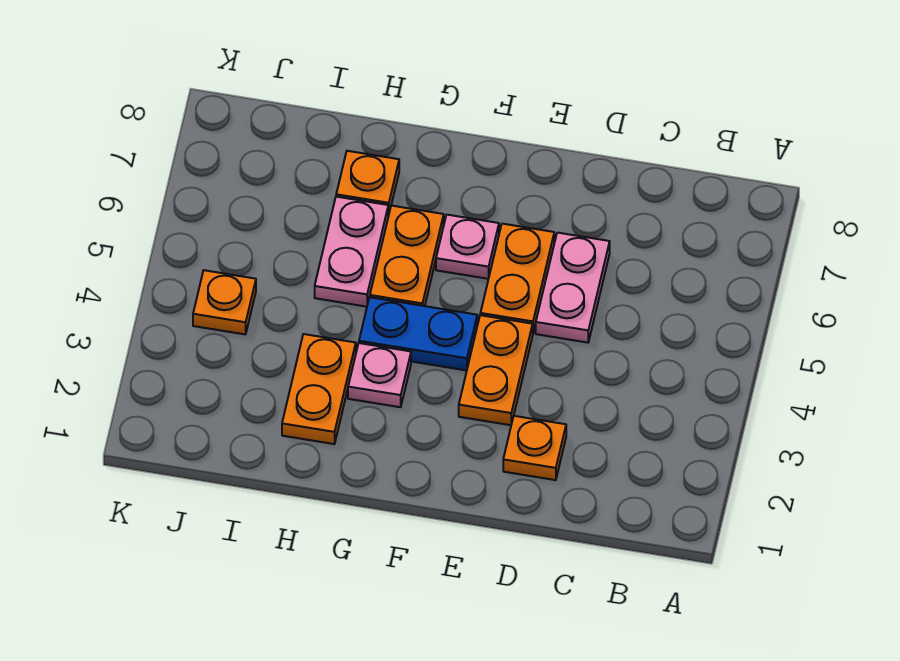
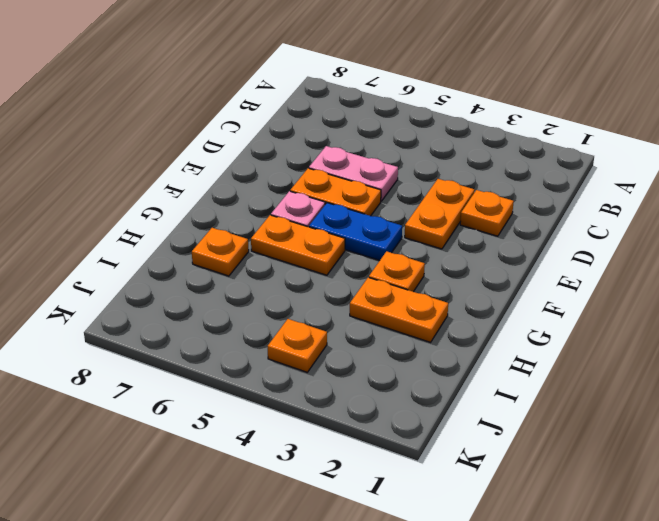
orange plate E3:E4 level 1 -> orange plate D3:E3 level 1
blue plate F4:G4 level 1 -> blue plate F4:F5 level 1
pink plate G3 level 1 -> orange plate G3 level 1
pink plate H5:H6 level 1 -> none

